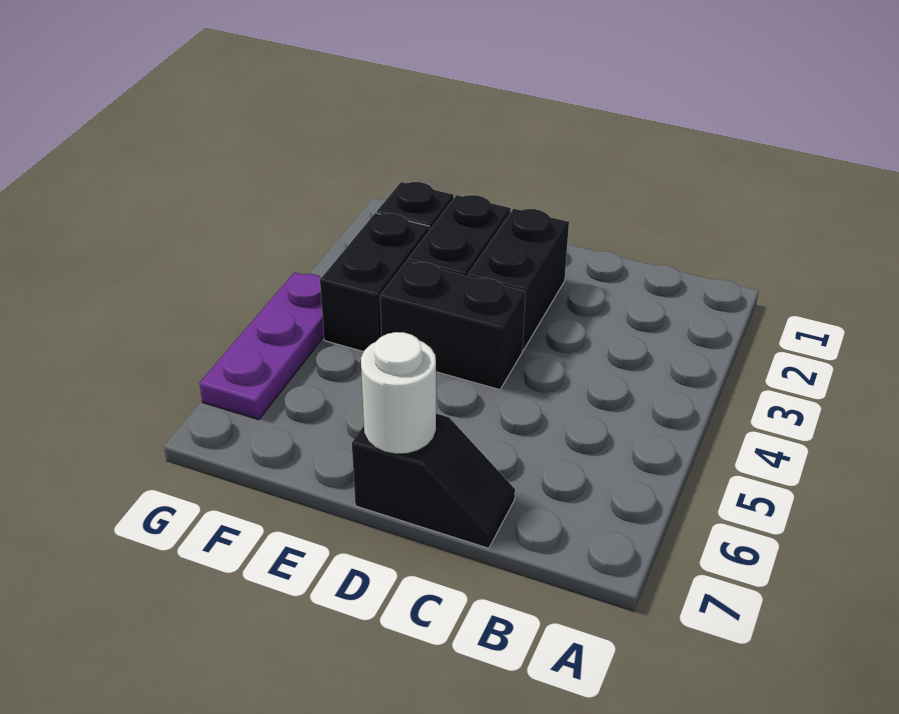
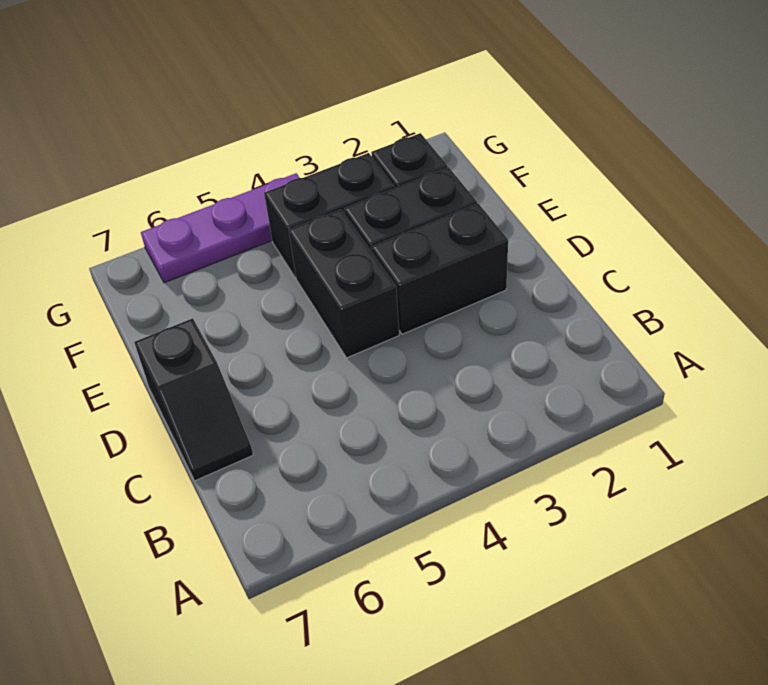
white round brick D7 level 2 -> none

